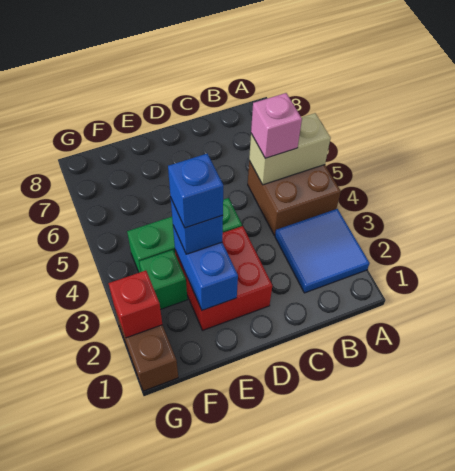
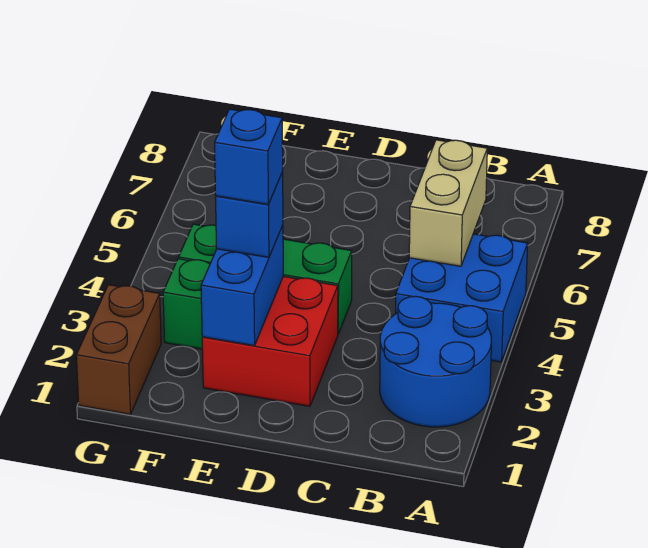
blue tile A2:B3 level 1 -> blue round brick A2:B3 level 1
brown brick A4:B5 level 1 -> blue brick A4:B5 level 1
tan brick A5:B5 level 2 -> tan brick B5:B6 level 2
pink brick B5 level 3 -> none
red brick G2 level 2 -> none

